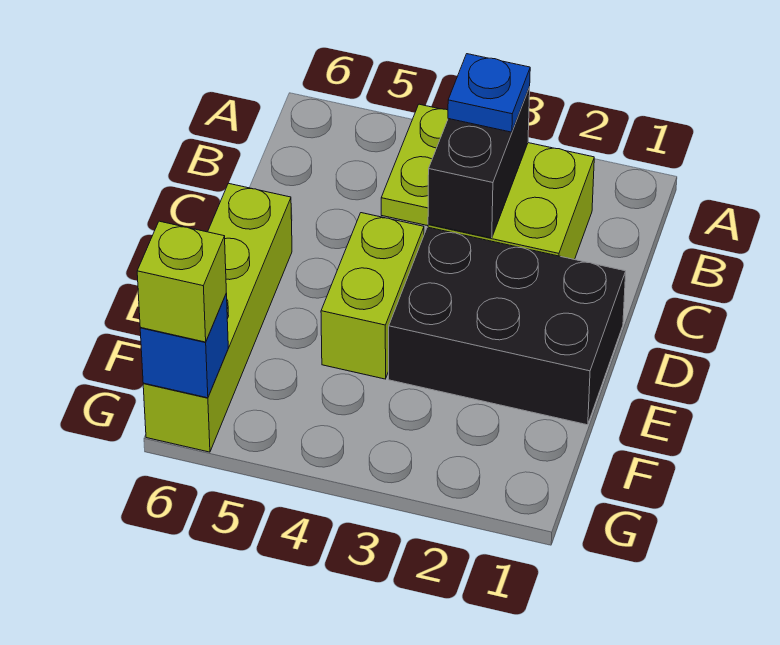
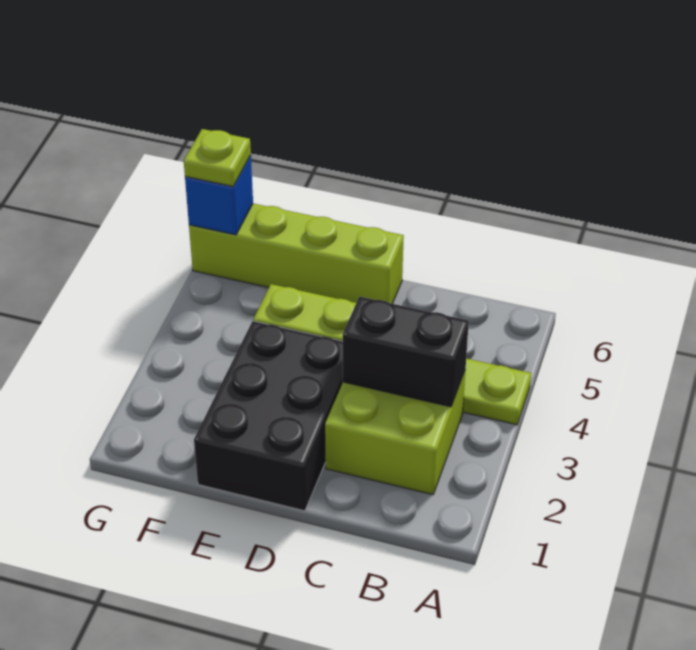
blue plate B3 level 3 -> none
lime brick G6 level 3 -> lime plate G6 level 3

